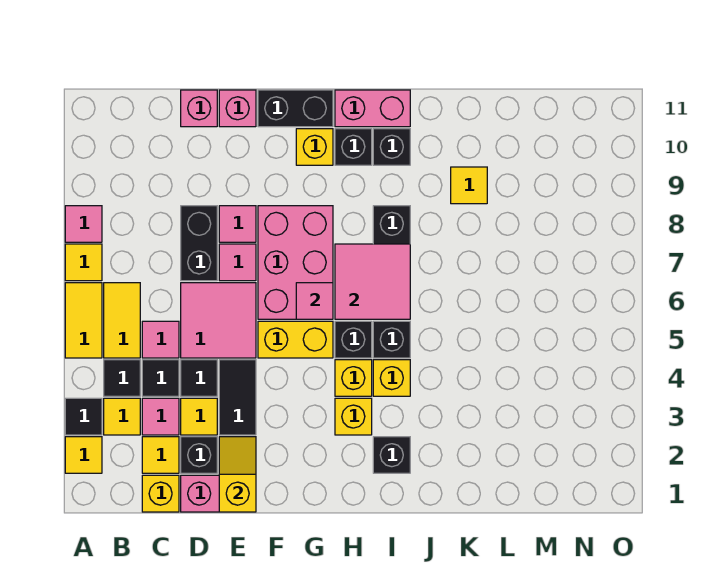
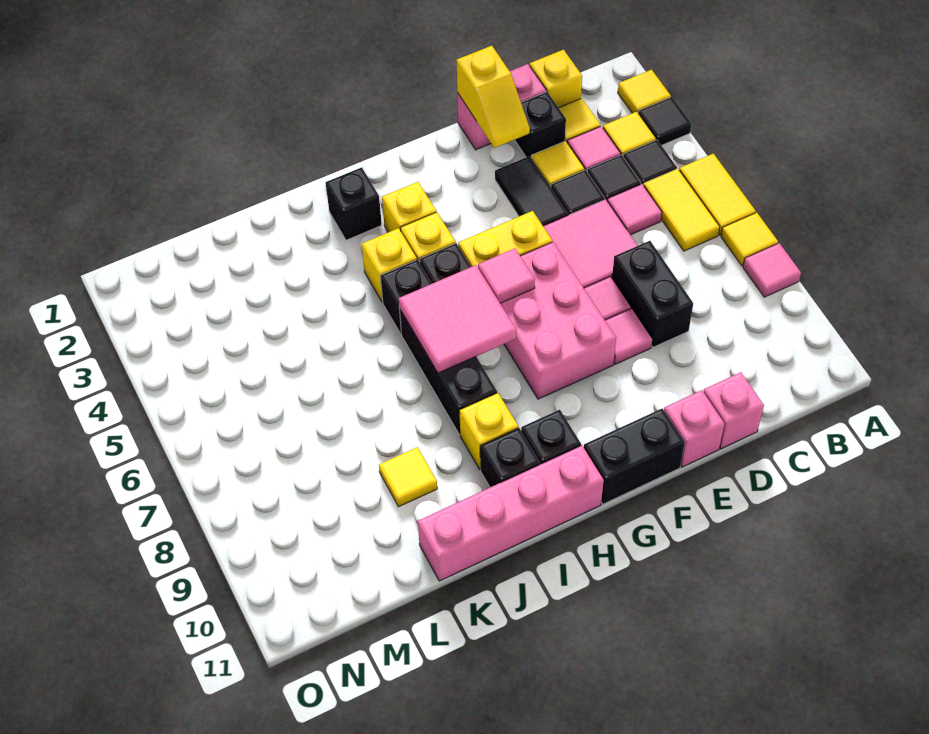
yellow brick G10 level 1 -> yellow brick I9 level 1
pink brick H11:I11 level 1 -> pink brick H11:K11 level 1

